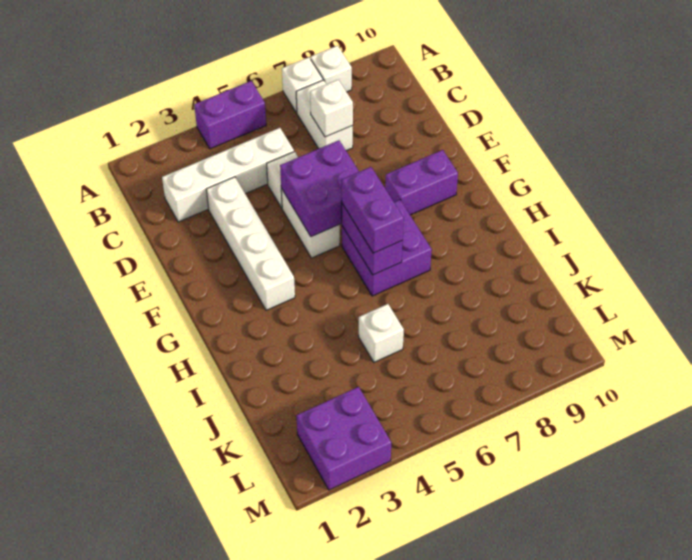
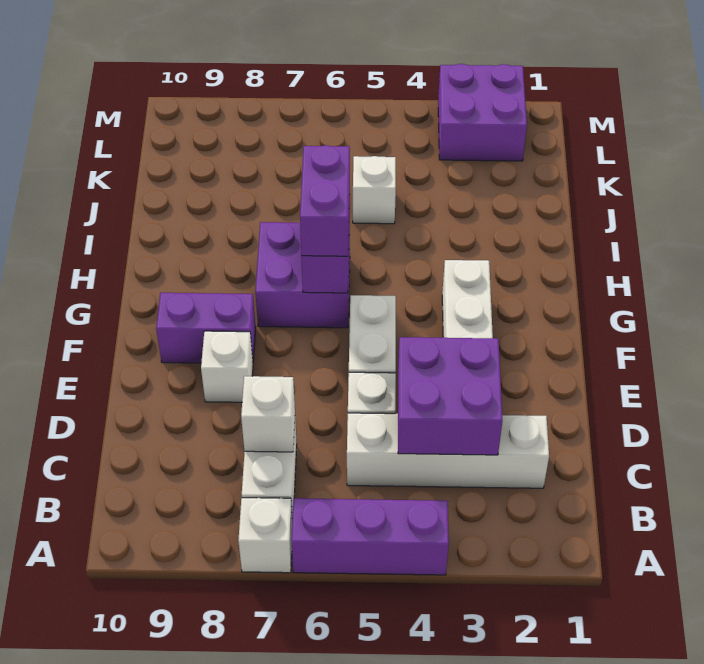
purple brick A4:A5 level 1 -> purple brick A4:A6 level 1
white brick A8 level 1 -> white brick E8 level 1
purple brick E5:F6 level 2 -> purple brick C3:D4 level 2

